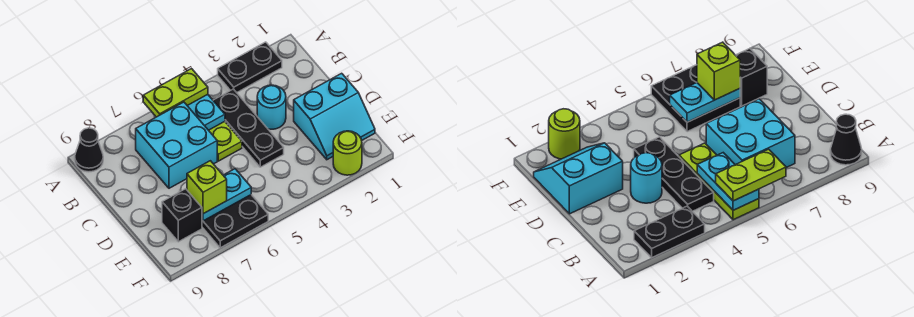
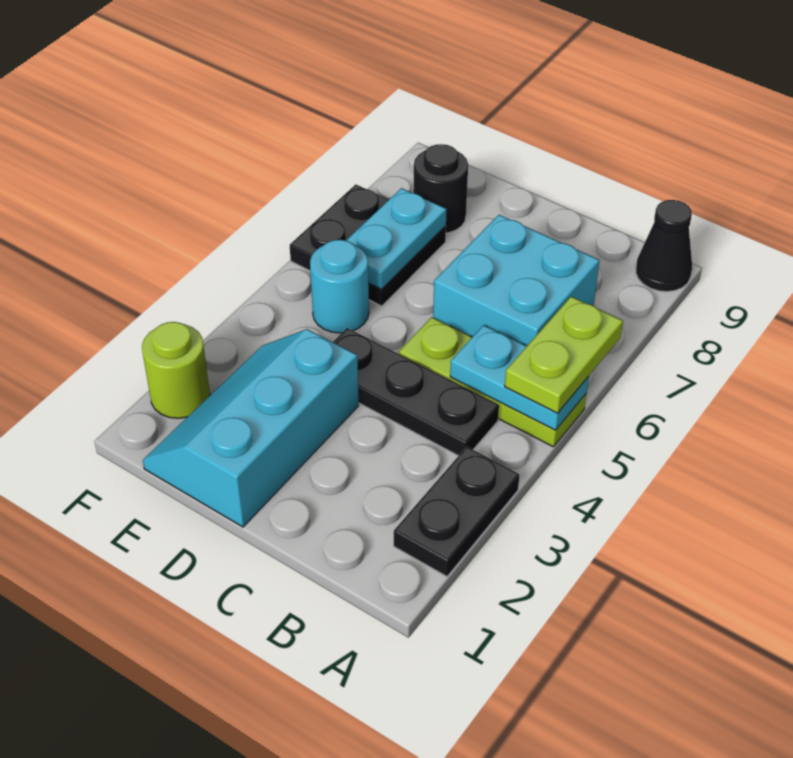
cyan round brick C3 level 1 -> cyan round brick E5 level 1
cyan slope D1:E2 level 1 top D -> cyan slope D1:E3 level 1 top D
lime brick E7 level 3 -> none
black brick E8 level 1 -> black round brick E8 level 1

